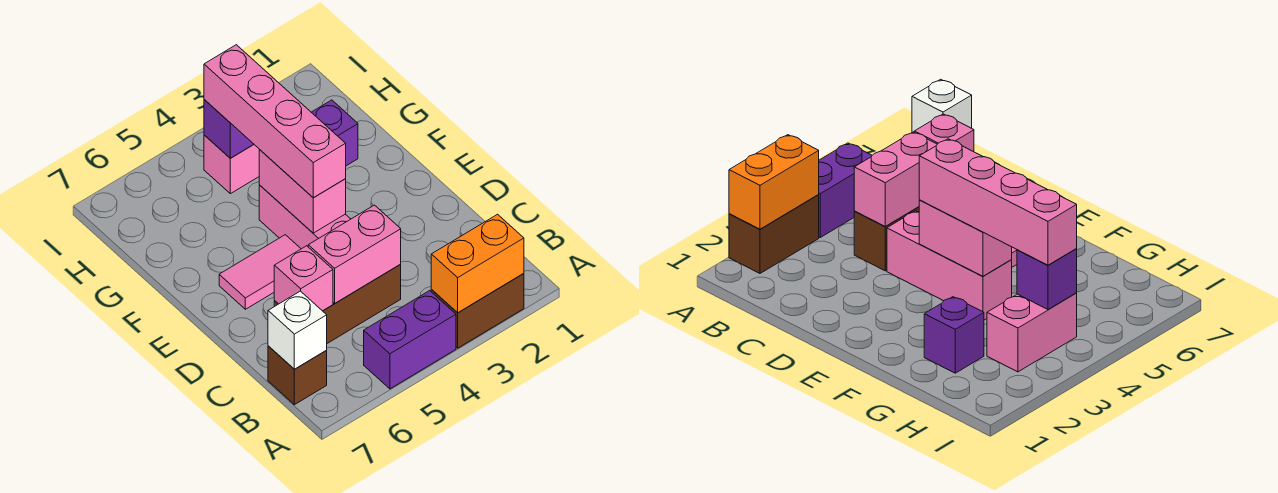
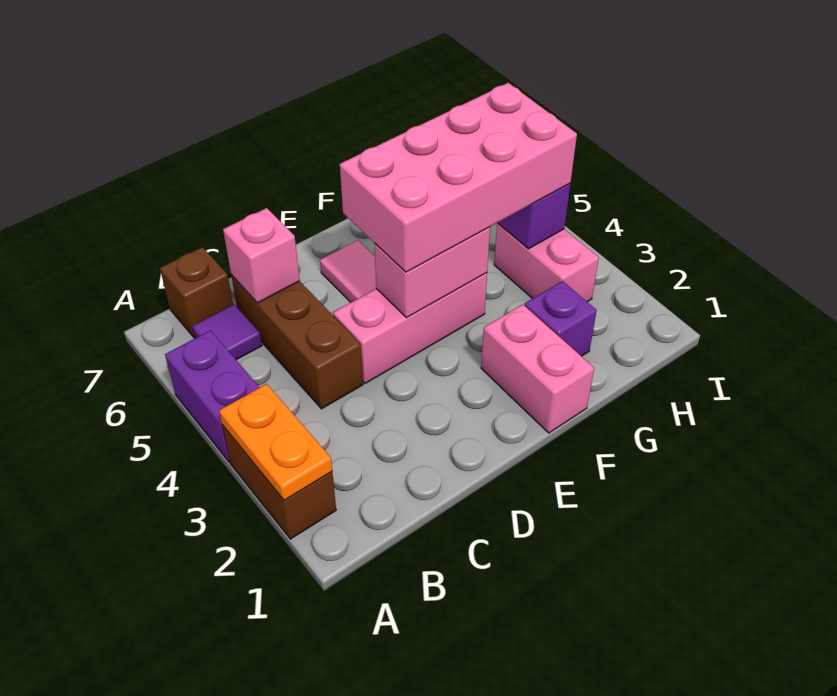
orange brick A2:A3 level 2 -> orange plate A2:A3 level 2
none -> purple tile B6 level 1
white brick B7 level 2 -> none
pink brick C4:C5 level 2 -> pink brick F1:F2 level 1
pink brick E4:H4 level 3 -> pink brick E4:H5 level 3

